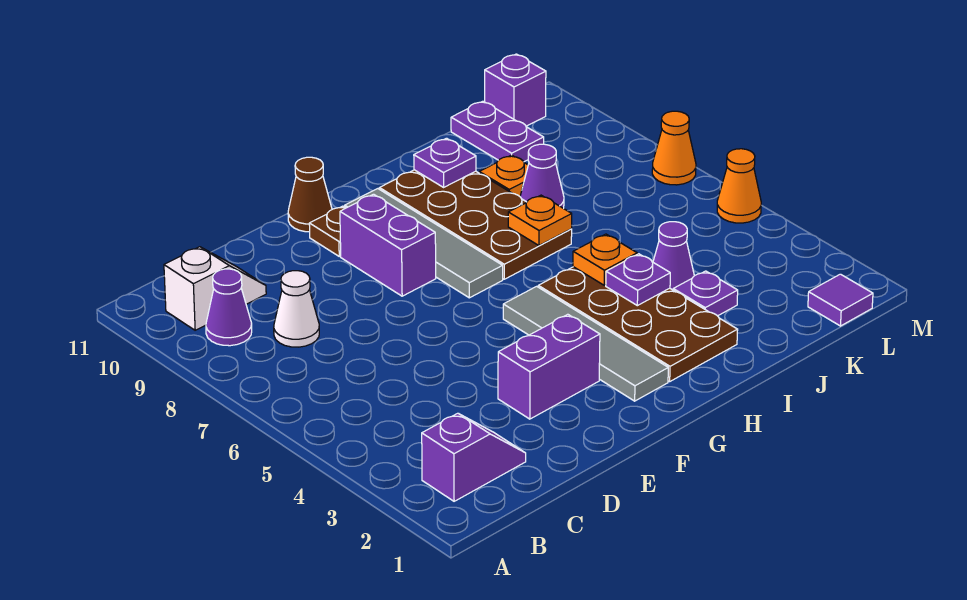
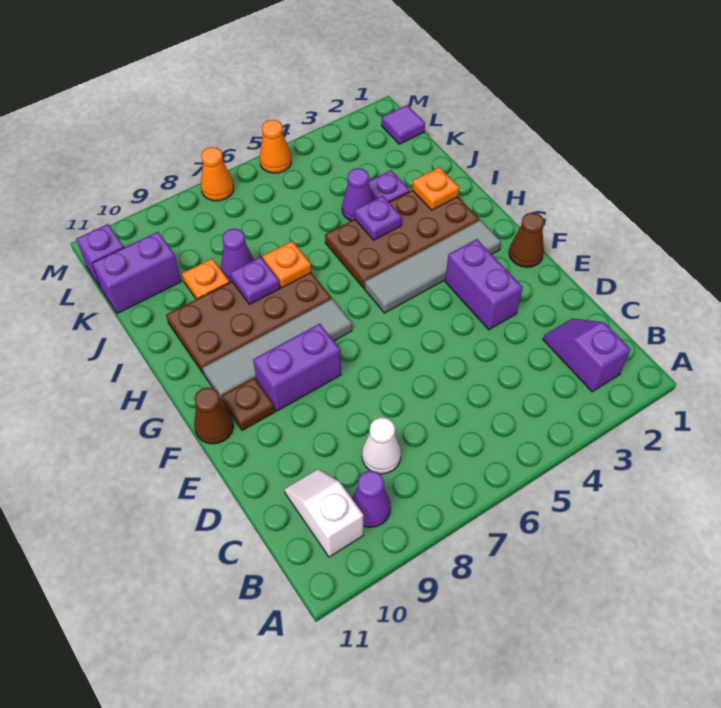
none -> brown cone F1 level 1
orange plate I5 level 2 -> orange plate I2 level 2
purple plate I10 level 2 -> purple plate I8 level 2
purple plate K10:K11 level 1 -> purple brick K10:K11 level 1

